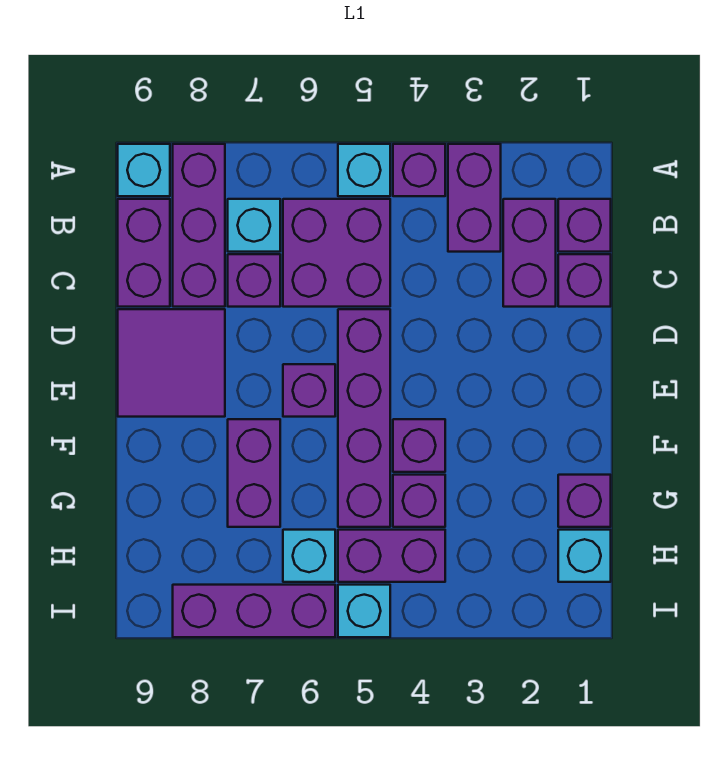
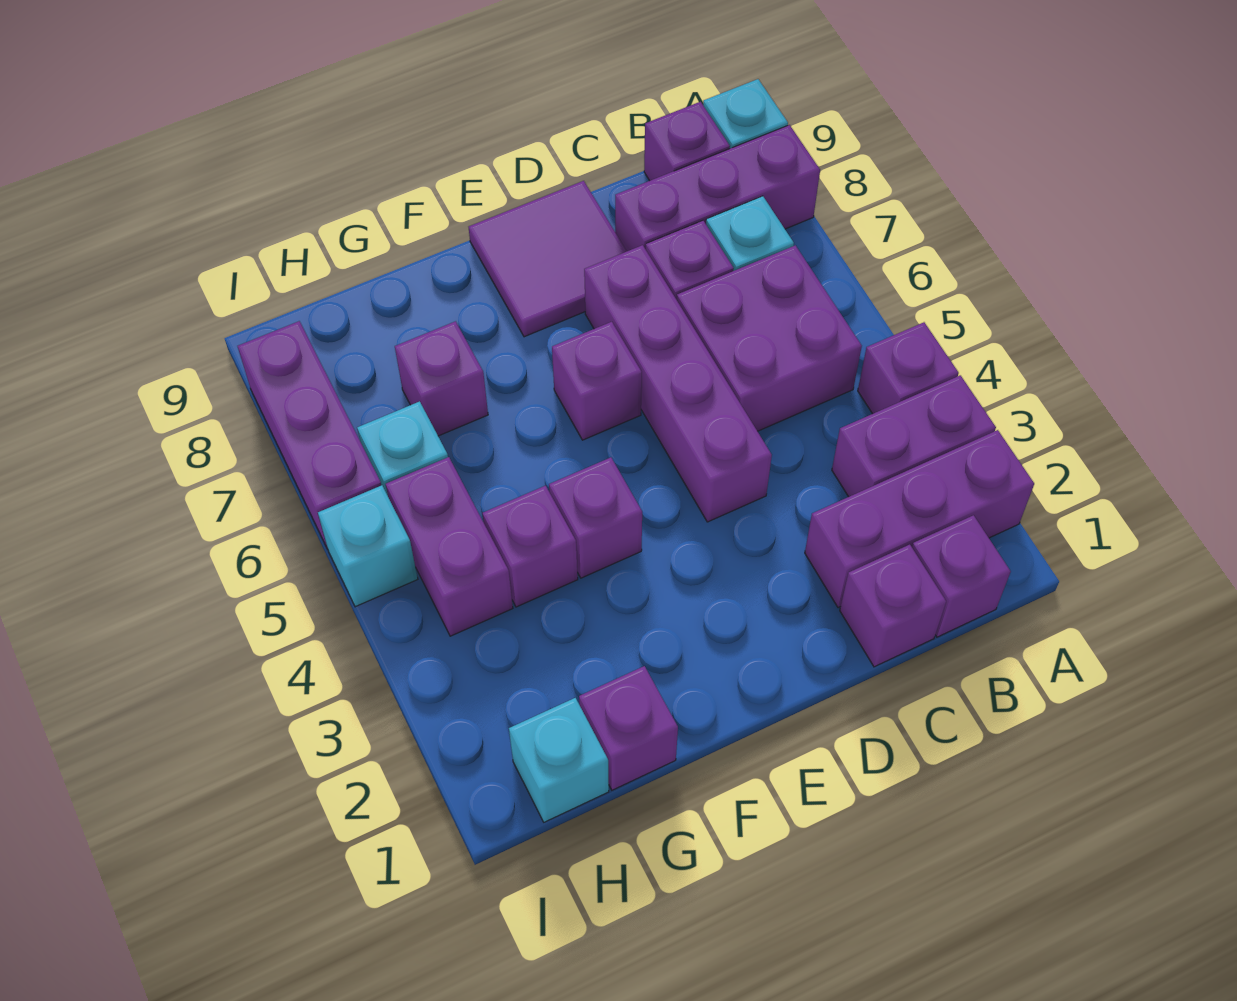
cyan brick A5 level 1 -> none
purple brick B2:C2 level 1 -> purple brick A2:C2 level 1
purple brick B9:C9 level 1 -> purple brick B9 level 1
purple brick D5:G5 level 1 -> purple brick D4:D7 level 1
purple brick F7:G7 level 1 -> purple brick G7 level 1

